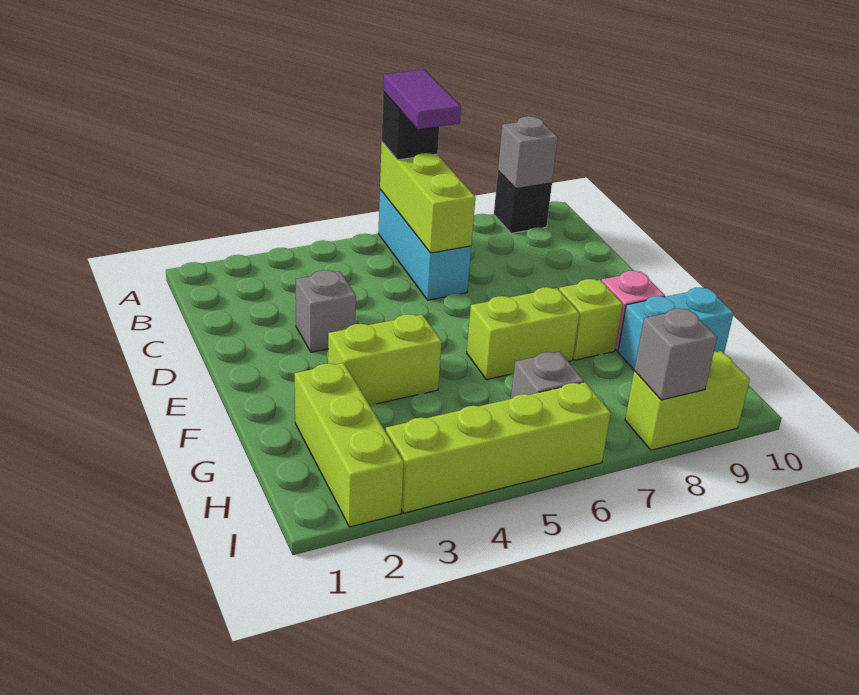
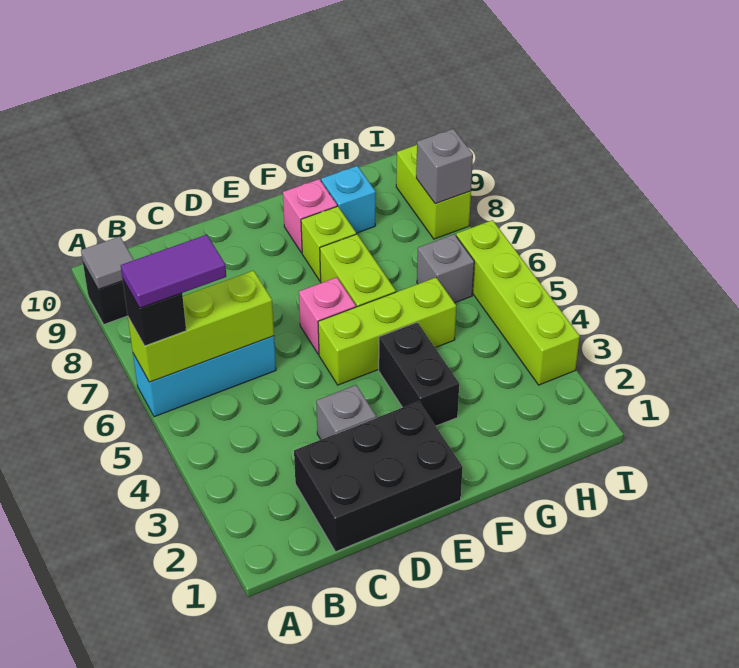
grey brick A9 level 2 -> grey tile A9 level 2
none -> black brick C1:E2 level 1
none -> pink brick E6 level 1
lime brick F3:F4 level 1 -> black brick F3:F4 level 1
lime brick G2:I2 level 1 -> lime brick E5:G5 level 1
cyan brick G9:G10 level 1 -> cyan brick G9 level 1

